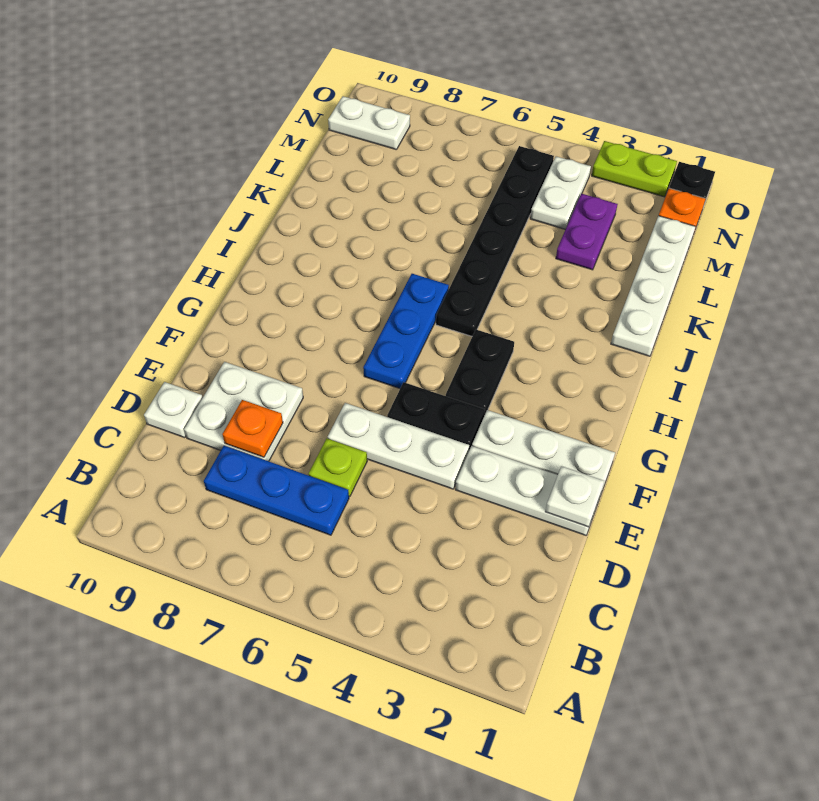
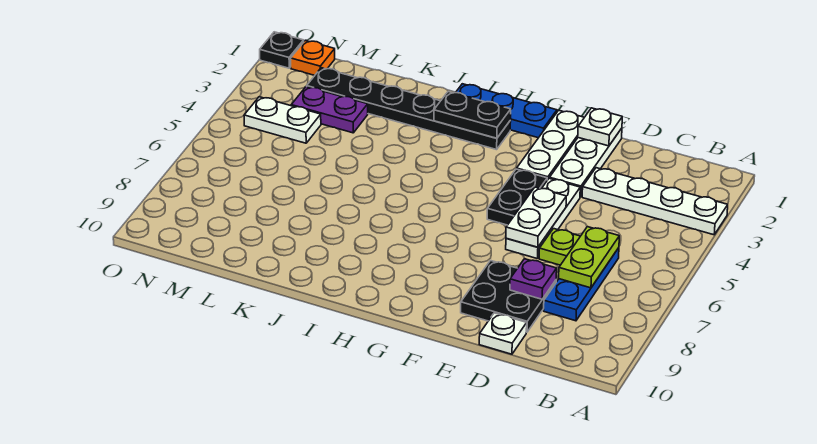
white plate D8:E9 level 1 -> black plate D8:E9 level 1
orange plate D8 level 2 -> purple plate D8 level 2
black plate G4:H4 level 1 -> black plate H2:I2 level 2
blue plate G6:I6 level 1 -> blue plate G1:I1 level 1
black plate I5:N5 level 1 -> black plate H2:M2 level 1
white plate J1:M1 level 1 -> white plate A3:D3 level 1
white plate N9:N10 level 1 -> white plate E5:E6 level 2
lime plate O2:O3 level 1 -> lime plate C6:C7 level 2

